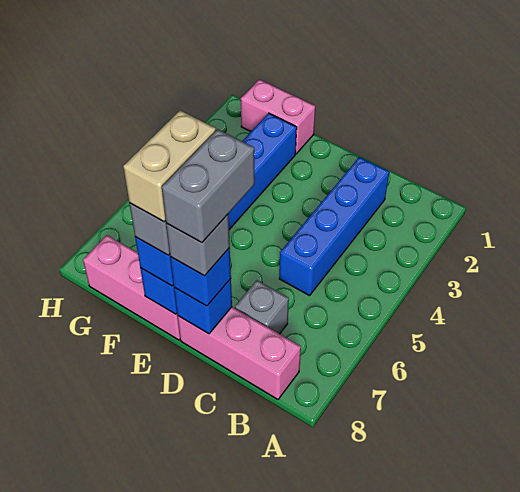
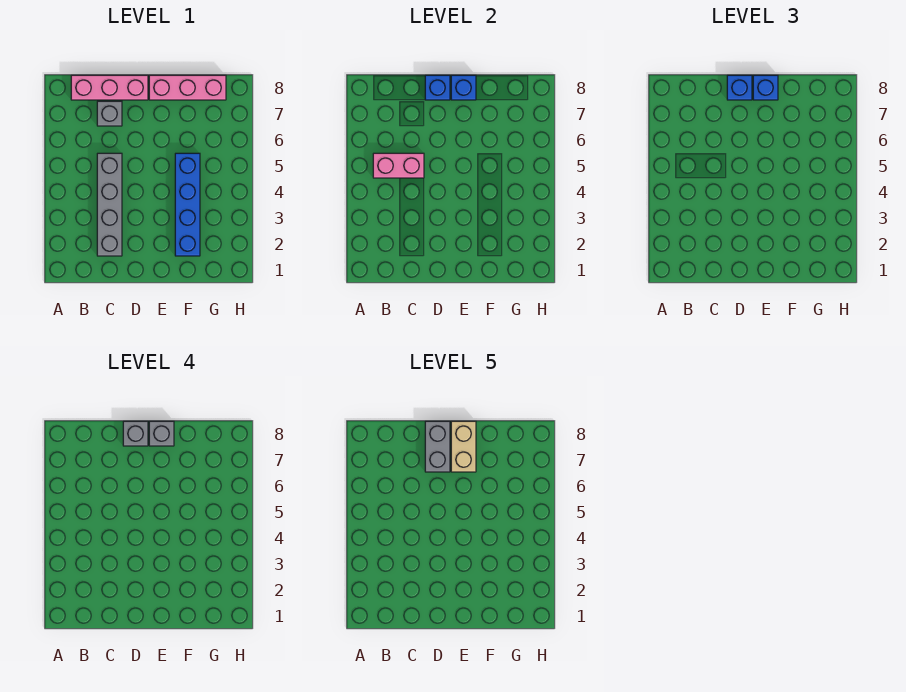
blue brick C2:C5 level 1 -> grey brick C2:C5 level 1
pink brick F1:G1 level 1 -> pink brick B5:C5 level 2

